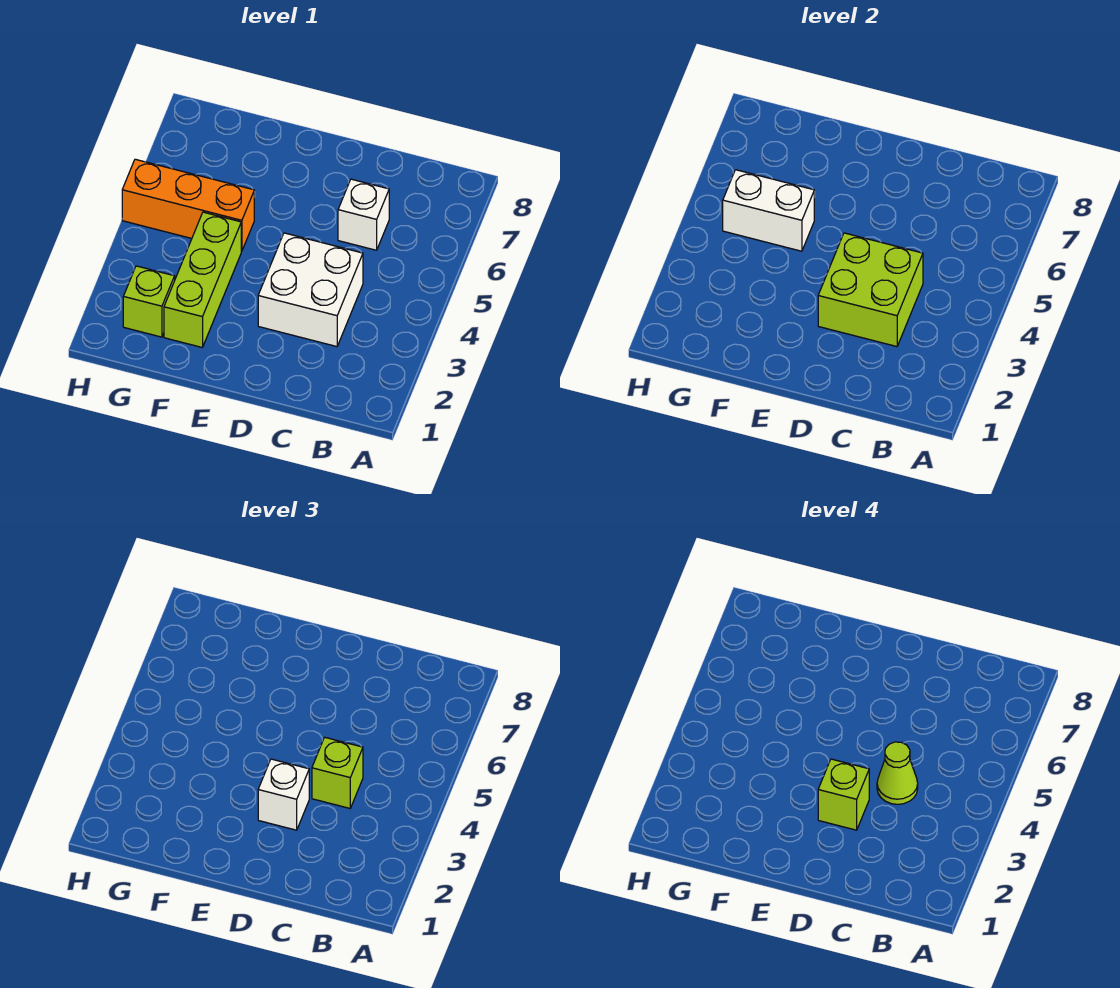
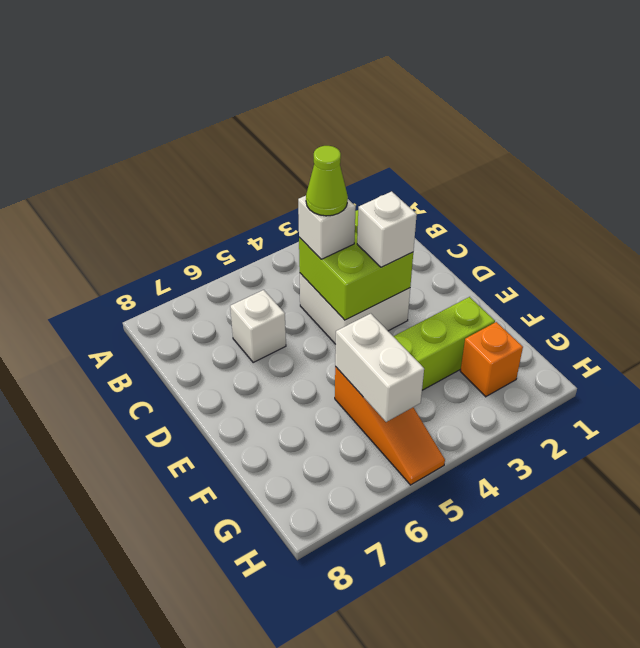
lime brick C4 level 3 -> white brick C4 level 3
lime brick D3 level 4 -> none
orange brick F5:H5 level 1 -> orange slope F5:H5 level 1 top F
lime brick G2 level 1 -> orange brick G2 level 1

